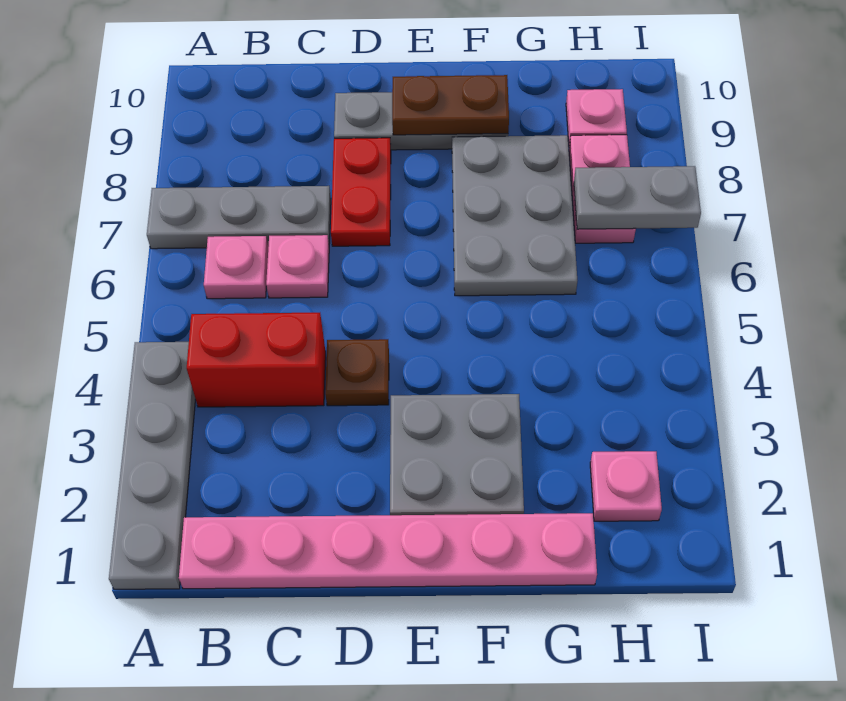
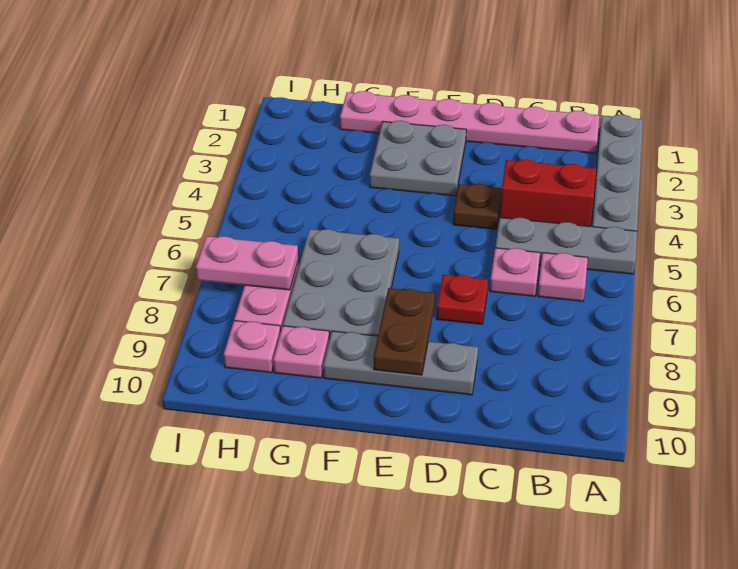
grey plate A7:C7 level 1 -> grey plate A5:C5 level 1
red plate D7:D8 level 1 -> red plate D7 level 1
brown plate E9:F9 level 2 -> brown plate E8:E9 level 2
pink plate H2 level 1 -> pink plate G9 level 1
grey plate H7:I7 level 2 -> pink plate H7:I7 level 2

